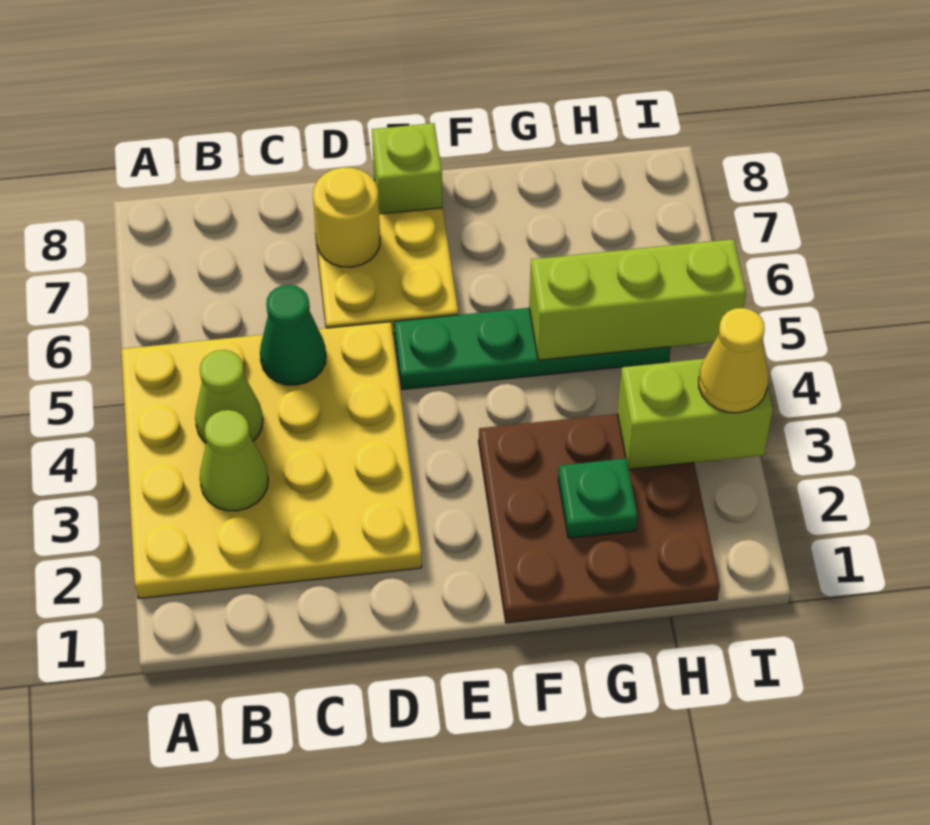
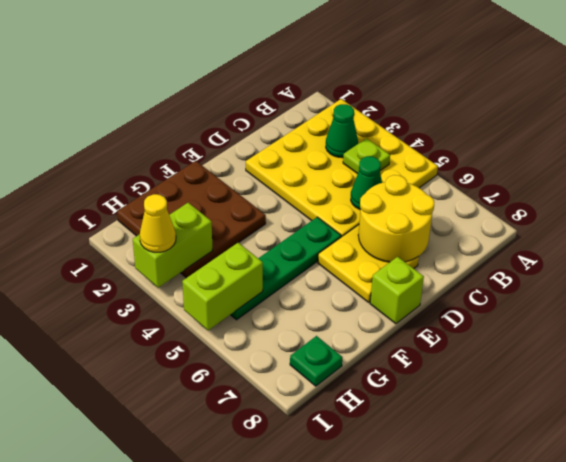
lime cone B3 level 2 -> green cone B3 level 2
lime cone B4 level 2 -> lime plate B4 level 2
yellow round brick D7 level 2 -> yellow round brick C6:D7 level 2
green plate G2 level 2 -> green plate H8 level 1
lime brick G5:I5 level 2 -> lime brick H5:I5 level 2

